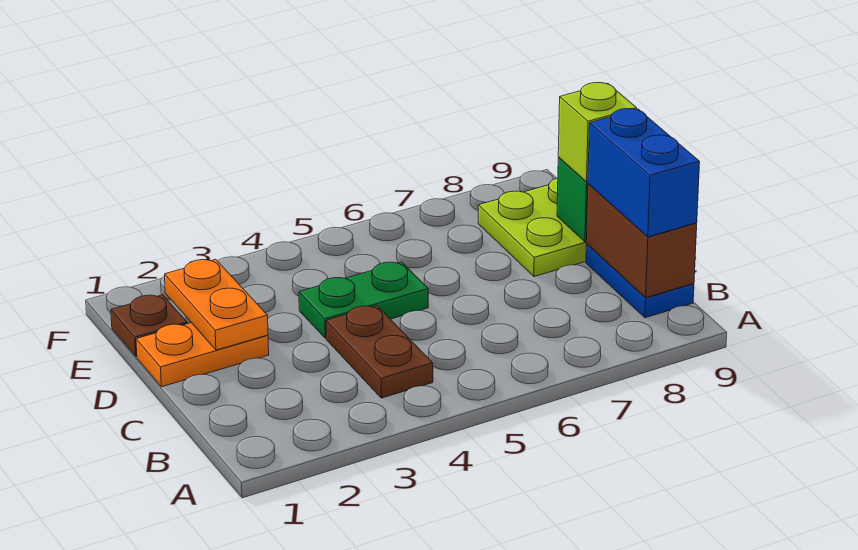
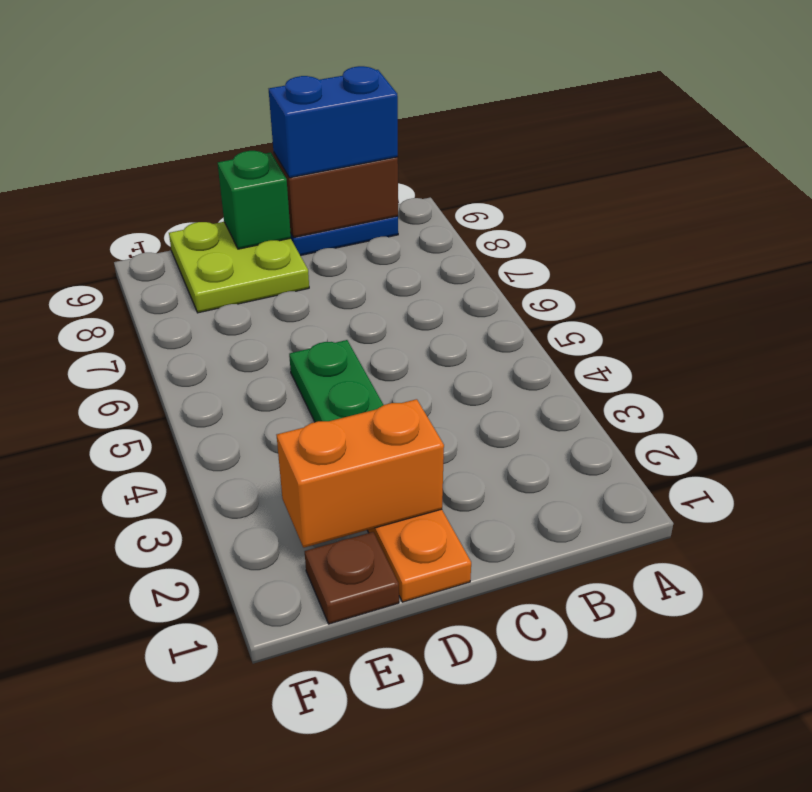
brown plate B4:C4 level 1 -> none
orange plate D2:E2 level 2 -> orange brick D2:E2 level 2
lime brick D9 level 3 -> none

